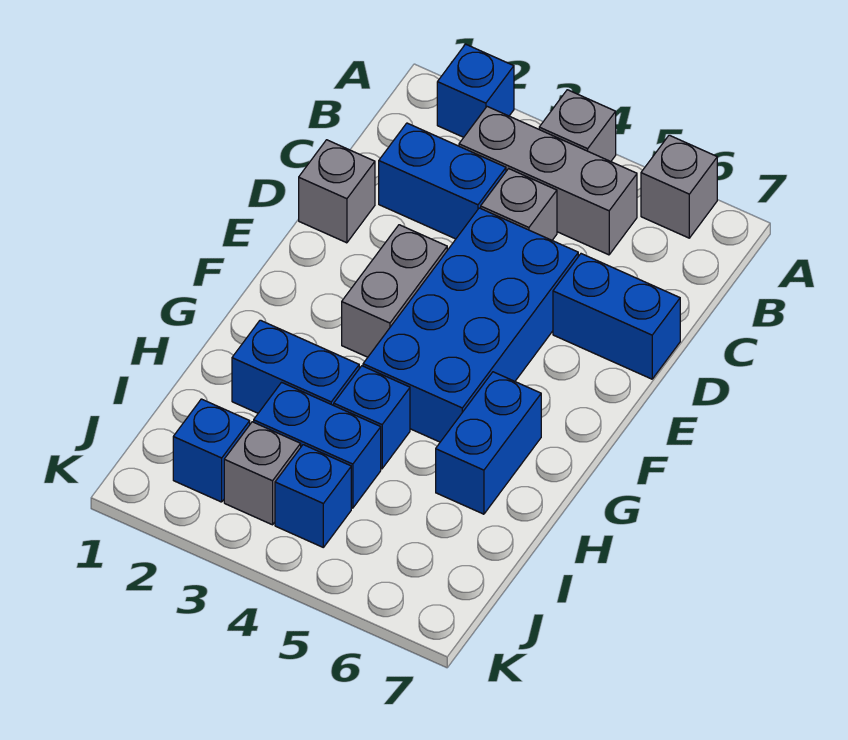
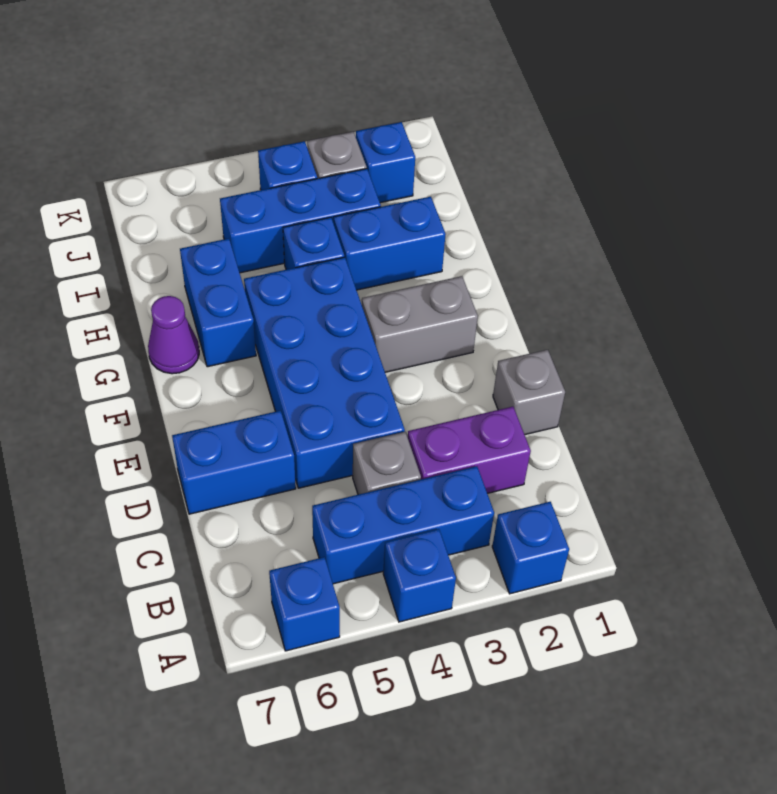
grey brick A4 level 1 -> blue brick A4 level 1
grey brick A6 level 1 -> blue brick A6 level 1
grey brick B3:B5 level 1 -> blue brick B3:B5 level 1
blue brick C2:C3 level 1 -> purple brick C2:C3 level 1
grey brick E3:F3 level 1 -> grey brick F2:F3 level 1
none -> purple cone G7 level 1
blue brick I3:I4 level 1 -> blue brick I3:I5 level 1

